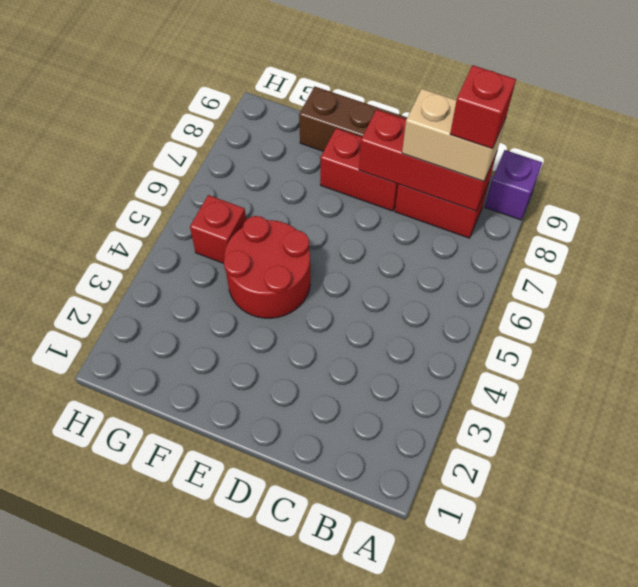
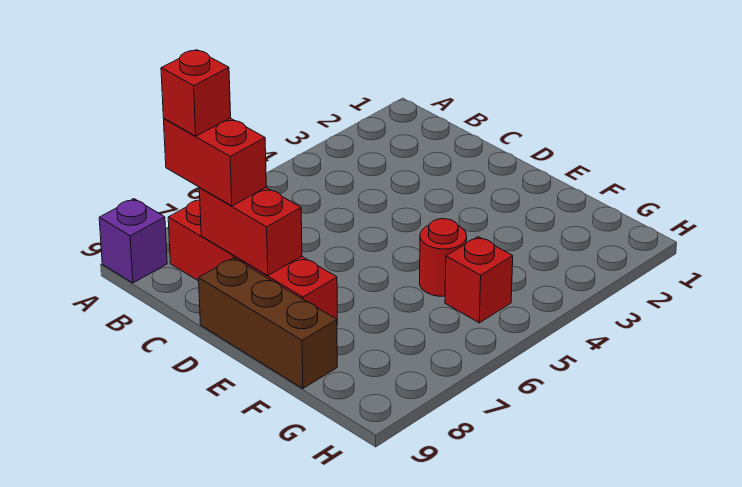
red brick B8:D8 level 2 -> red brick C8:D8 level 2
tan brick B8:C8 level 3 -> red brick B8:C8 level 3
red round brick E4:F5 level 1 -> red round brick F5 level 1

